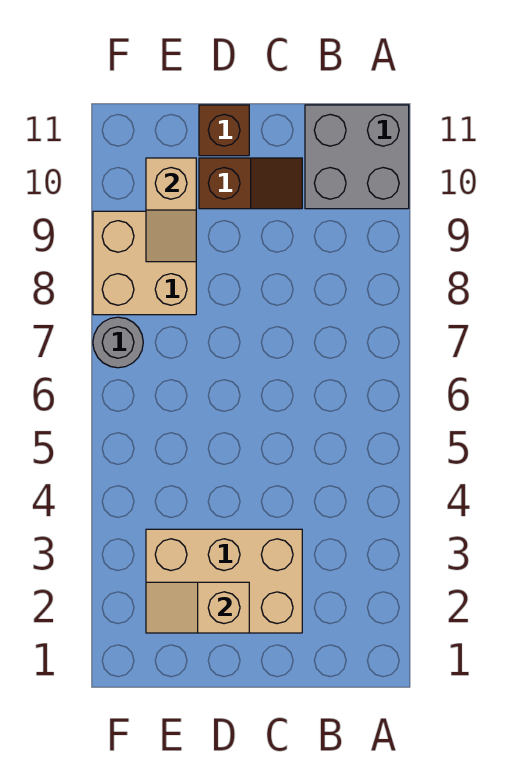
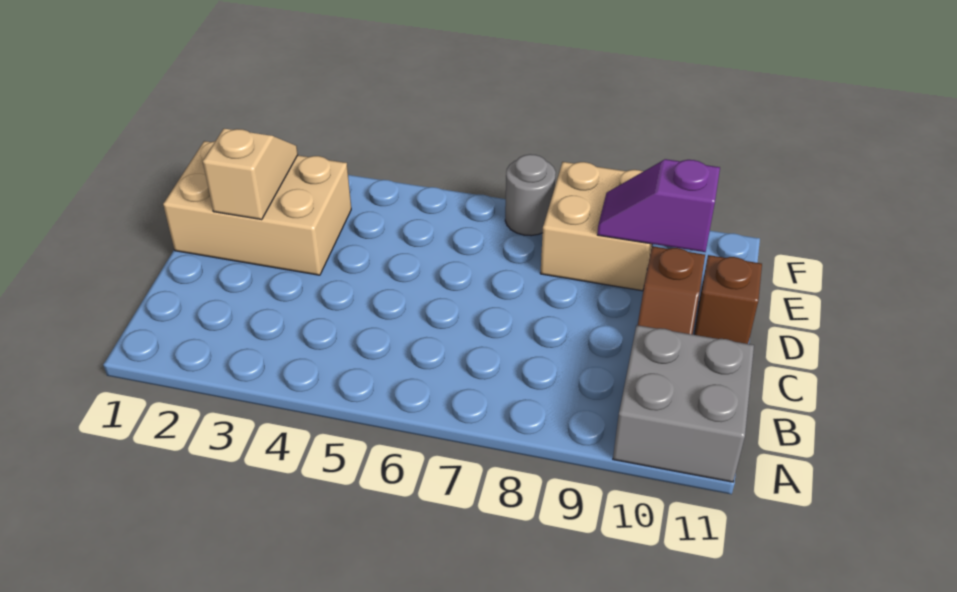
tan brick C2:E3 level 1 -> tan brick D1:E3 level 1
tan slope E9:E10 level 2 top 10 -> purple slope E9:E10 level 2 top 10

